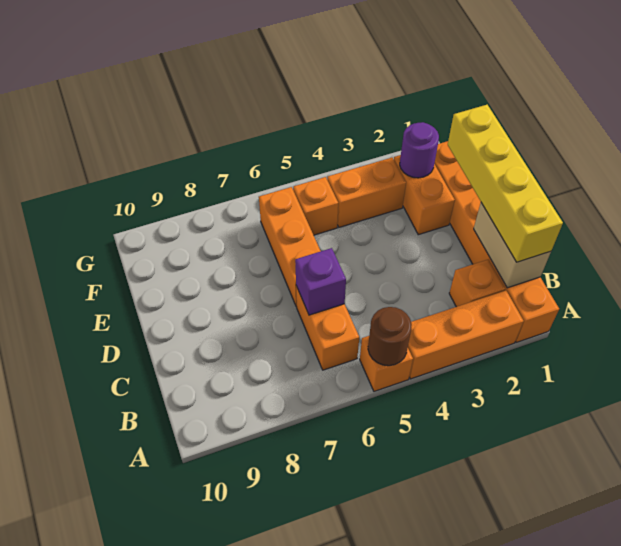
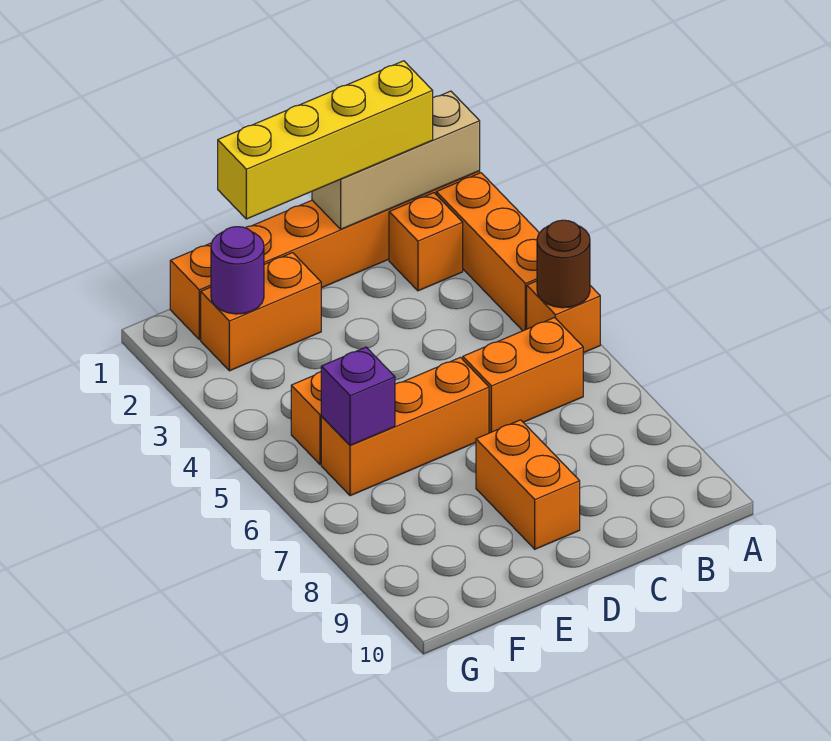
tan brick B1:C1 level 2 -> tan brick A1:C1 level 2
purple brick C6 level 2 -> purple brick F6 level 2
orange brick F3:F4 level 1 -> orange brick D8:D9 level 1

